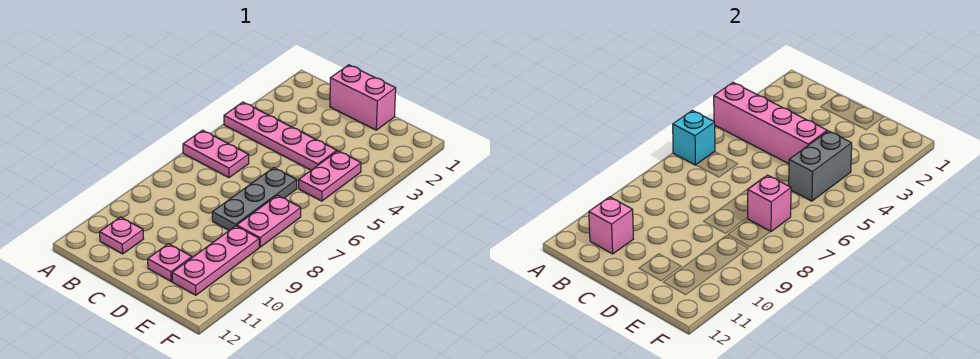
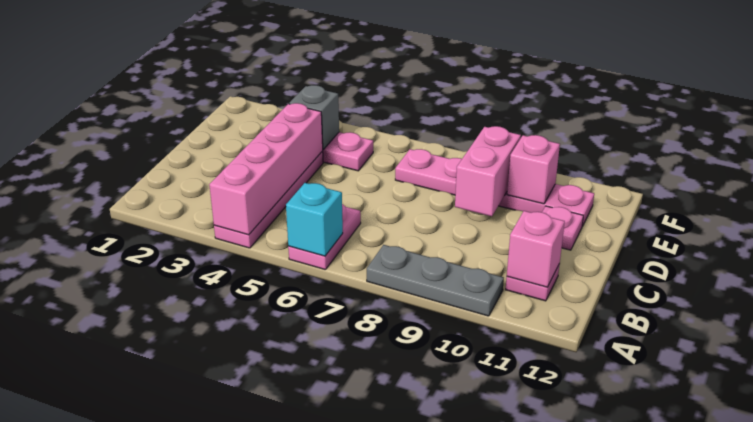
pink brick C1:D1 level 1 -> pink brick D9:E9 level 2
grey plate D6:D8 level 1 -> grey plate A8:A10 level 1
grey brick E4:E5 level 2 -> grey brick E4 level 2
pink brick E7 level 2 -> pink brick E10 level 2

